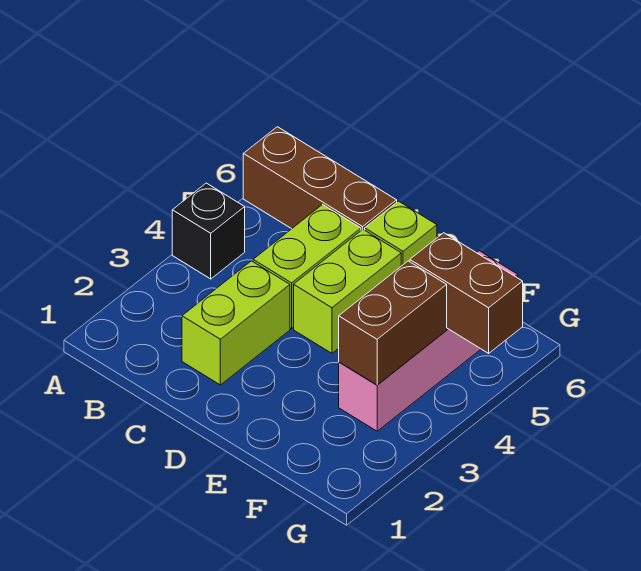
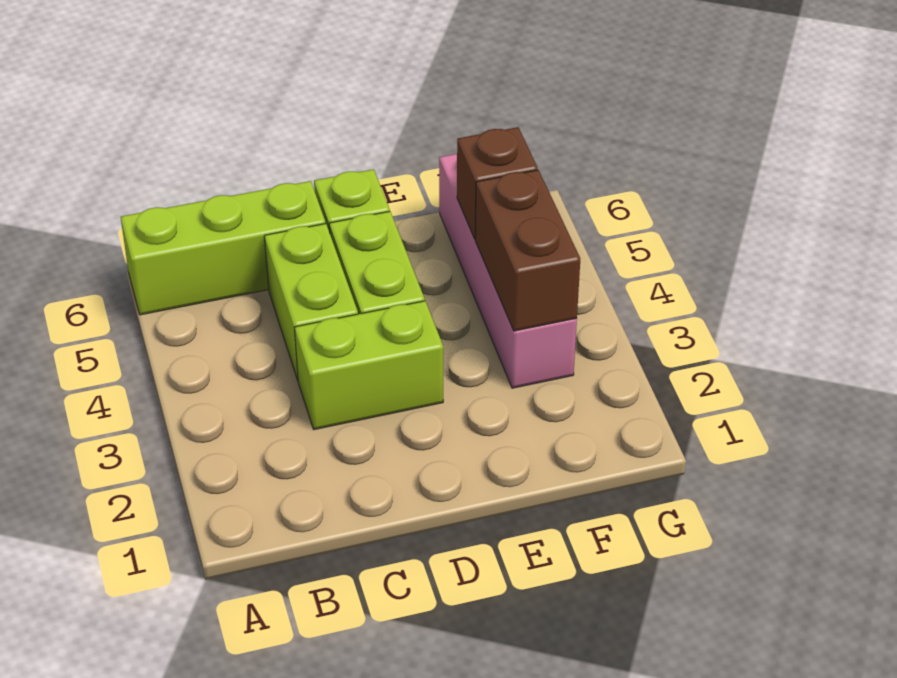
black brick A4 level 1 -> none
brown brick A6:C6 level 1 -> lime brick A6:C6 level 1
lime brick C2:C3 level 1 -> lime brick C3:D3 level 1
brown brick F5:G5 level 2 -> brown brick F5 level 2

